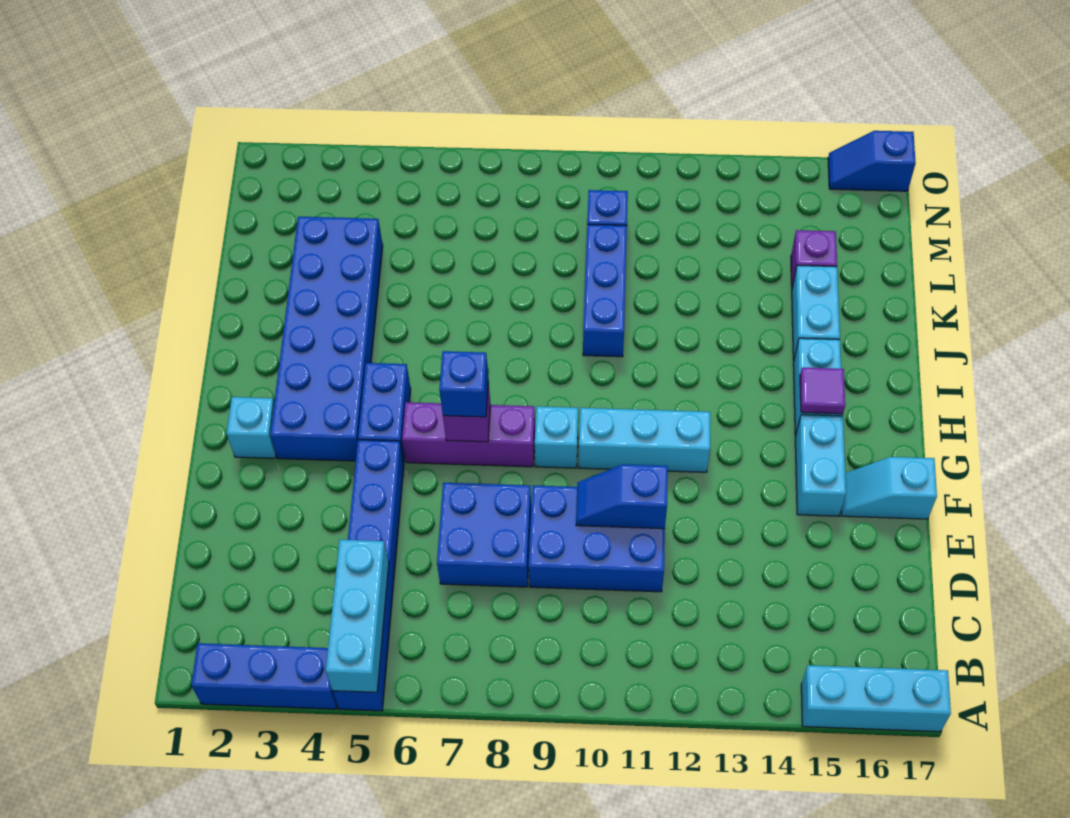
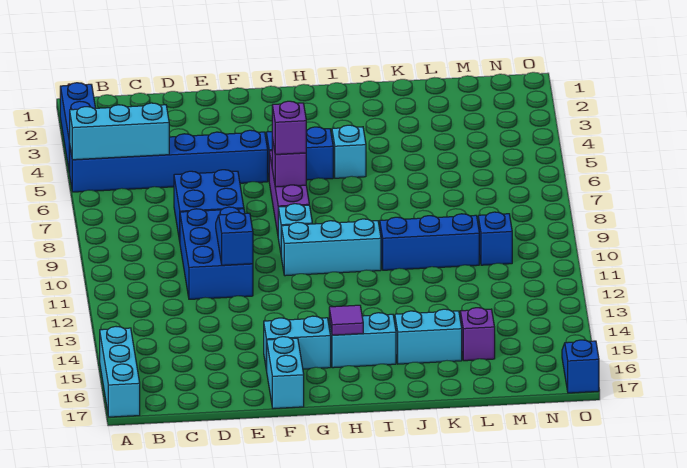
cyan slope F16:F17 level 1 top 17 -> cyan brick F16:F17 level 1
cyan brick G2 level 1 -> cyan brick I5 level 1
blue brick G3:L4 level 1 -> none
blue brick G7 level 3 -> purple brick G7 level 3
cyan brick G10:G12 level 1 -> cyan brick G10:I10 level 1

